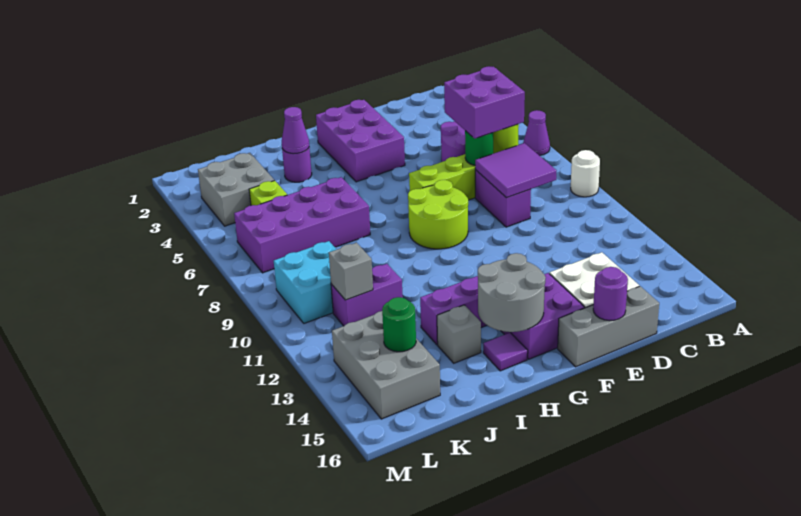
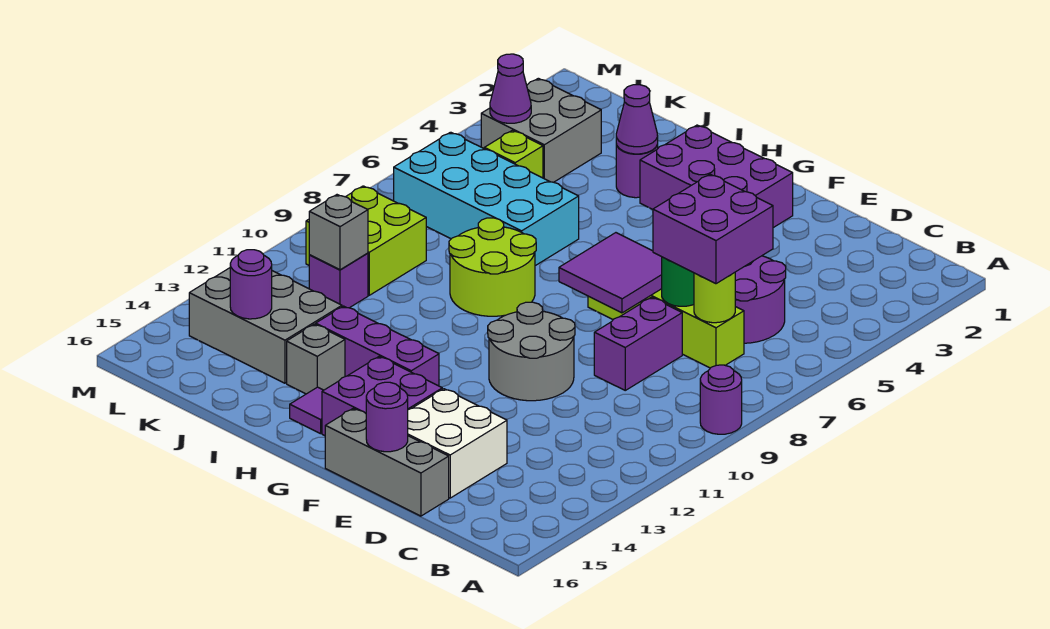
purple cone A6 level 1 -> purple cone L4 level 2
white round brick A9 level 1 -> purple round brick A9 level 1
purple tile C8:D9 level 2 -> purple tile E7:F8 level 2
purple brick F2:G4 level 1 -> purple brick F2:H3 level 1
lime round brick F8:G9 level 1 -> lime round brick H8:I9 level 1
grey round brick G14:H15 level 2 -> grey round brick E10:F11 level 1
purple brick I6:L7 level 1 -> cyan brick I6:L7 level 1
purple brick J11:K11 level 1 -> purple brick K11 level 1
cyan brick K9:L10 level 1 -> lime brick K9:L10 level 1
grey brick K13:L15 level 1 -> grey brick J13:L14 level 1
green round brick K14 level 2 -> purple round brick K14 level 2

